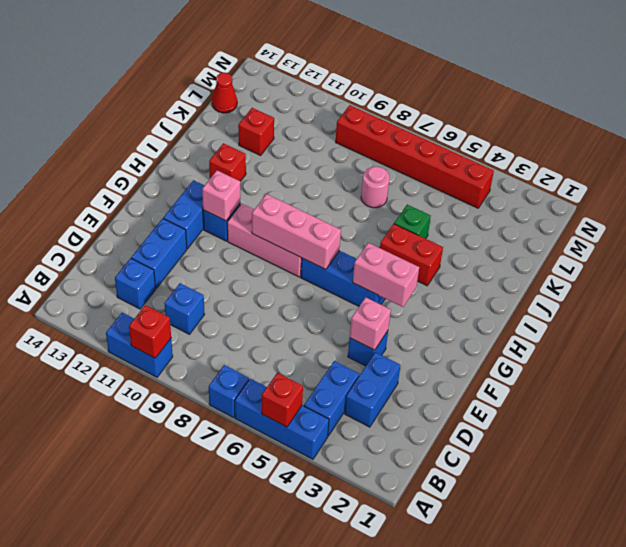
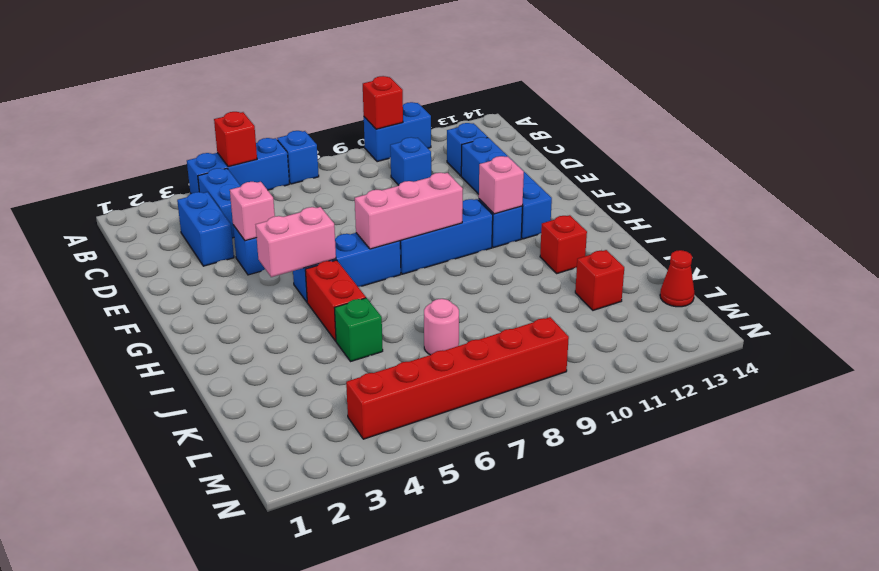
pink brick G8:G10 level 1 -> blue brick G8:G10 level 1
red brick I4:I5 level 1 -> red brick H5:I5 level 1

